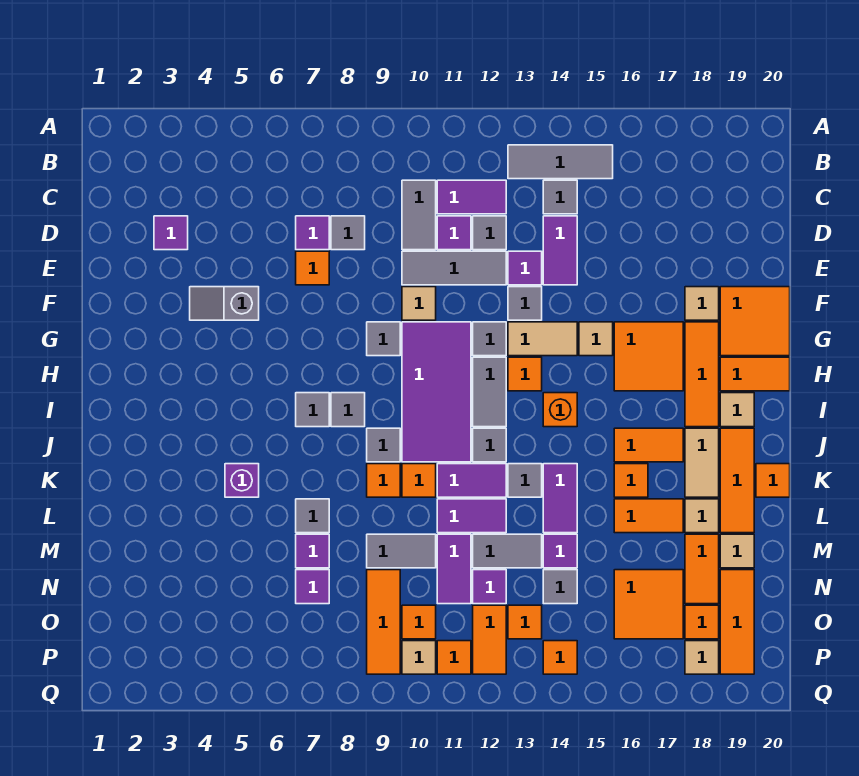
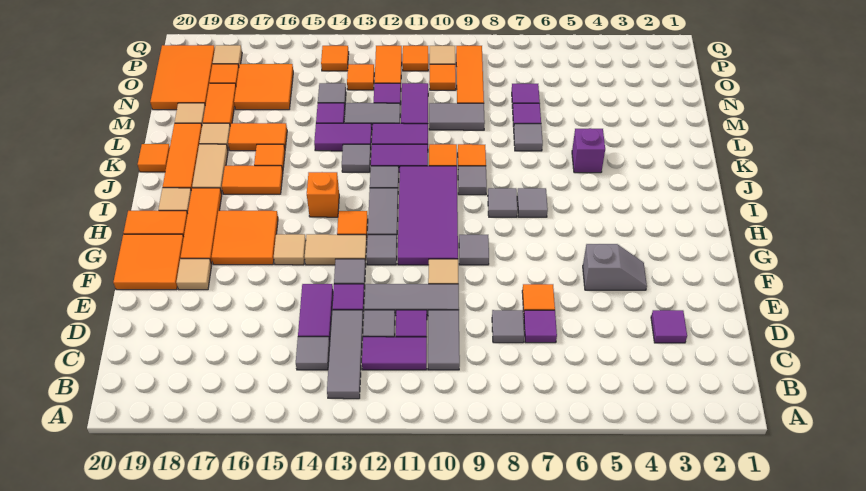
grey tile B13:B15 level 1 -> grey tile B13:D13 level 1
purple tile K14:L14 level 1 -> purple tile L13:L14 level 1
orange tile N19:P19 level 1 -> orange tile N19:P20 level 1

